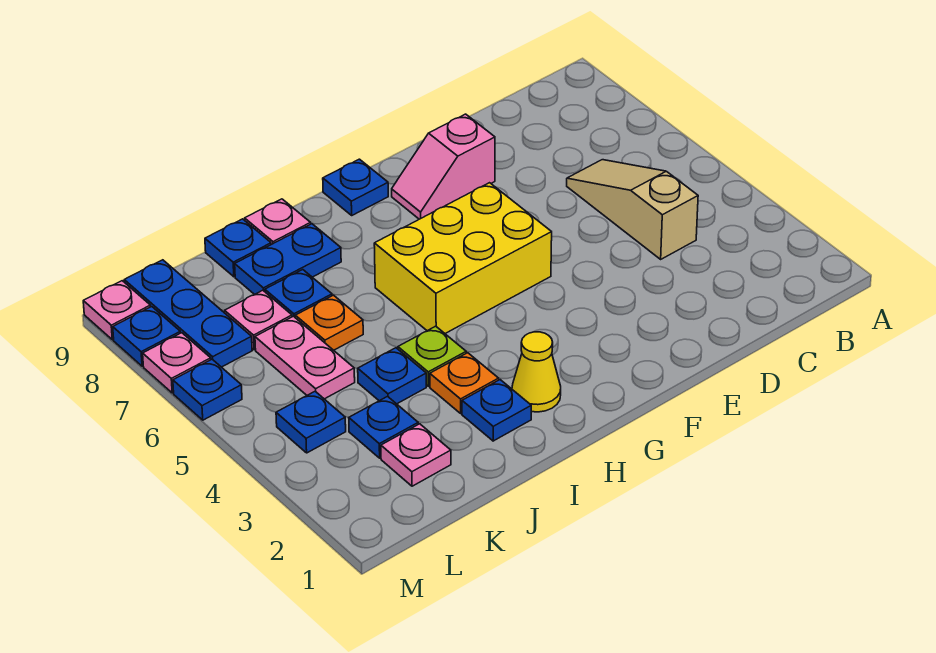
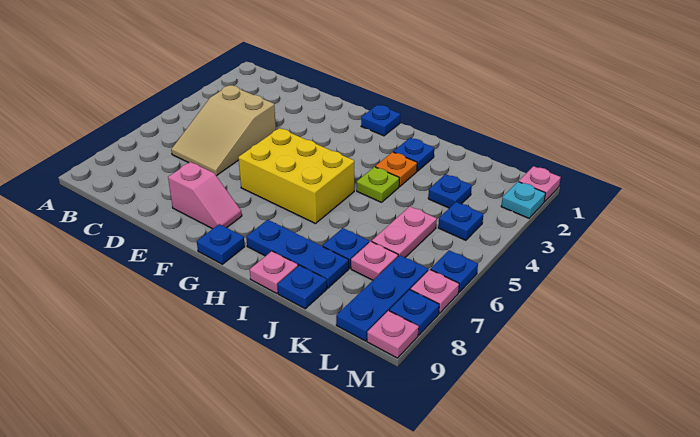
tan slope C4:C6 level 1 top 4 -> tan slope C4:D6 level 1 top 4
yellow cone H2 level 1 -> none
blue plate I8:J8 level 1 -> blue plate H8:J8 level 1
blue plate J4 level 1 -> blue plate G1 level 1
orange plate J6 level 1 -> none
pink plate K2 level 1 -> pink plate M1 level 1
none -> cyan plate M2 level 1

